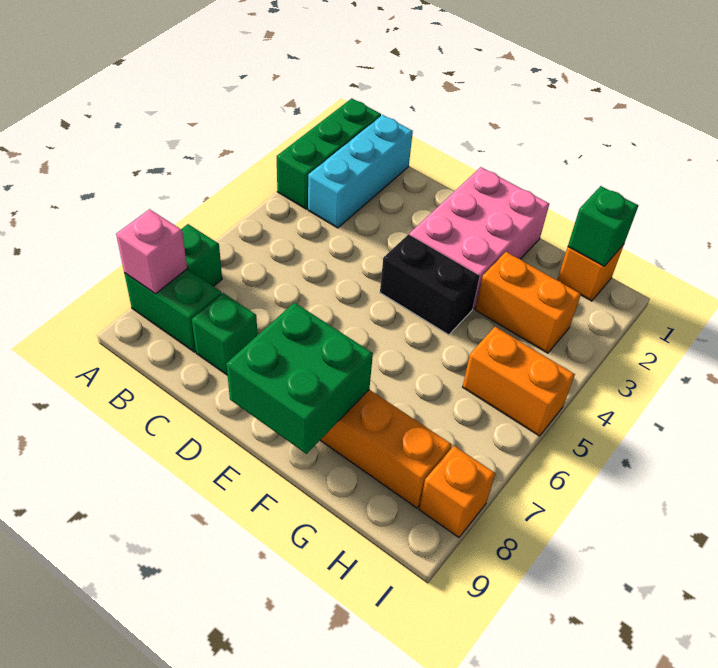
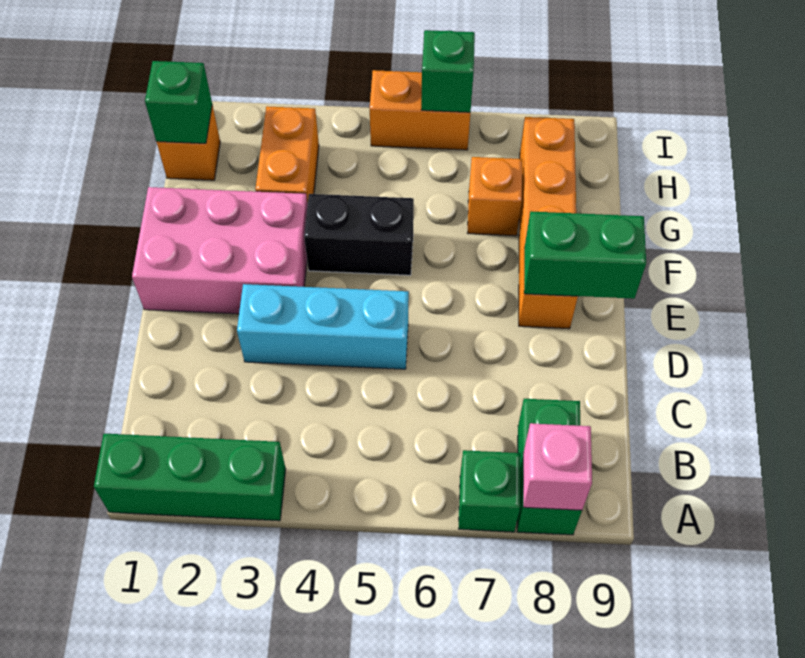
cyan brick B1:B3 level 1 -> cyan brick D3:D5 level 1
green brick C8 level 1 -> green brick I6 level 2
black brick E4:F4 level 1 -> black brick F4:F5 level 1
green brick E8:F9 level 2 -> green brick E8:E9 level 2
orange brick H5:I5 level 1 -> orange brick I5:I6 level 1
orange brick I8 level 1 -> orange brick G7 level 1

